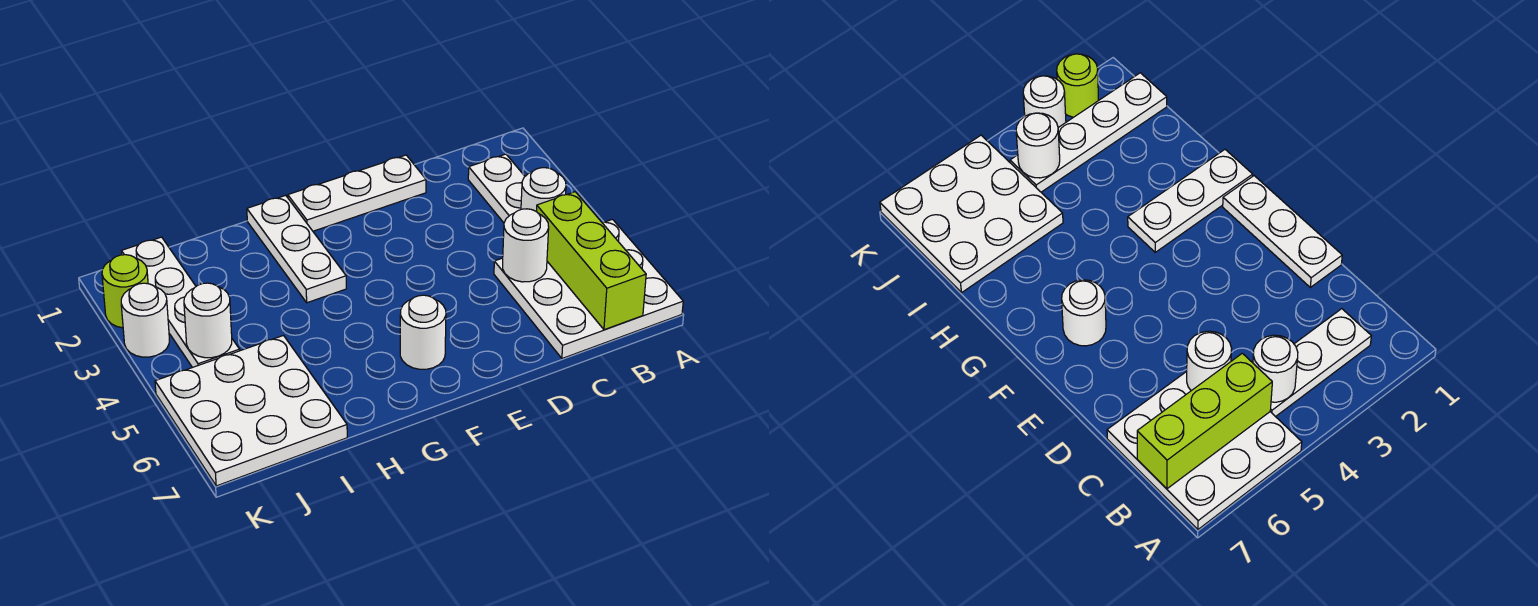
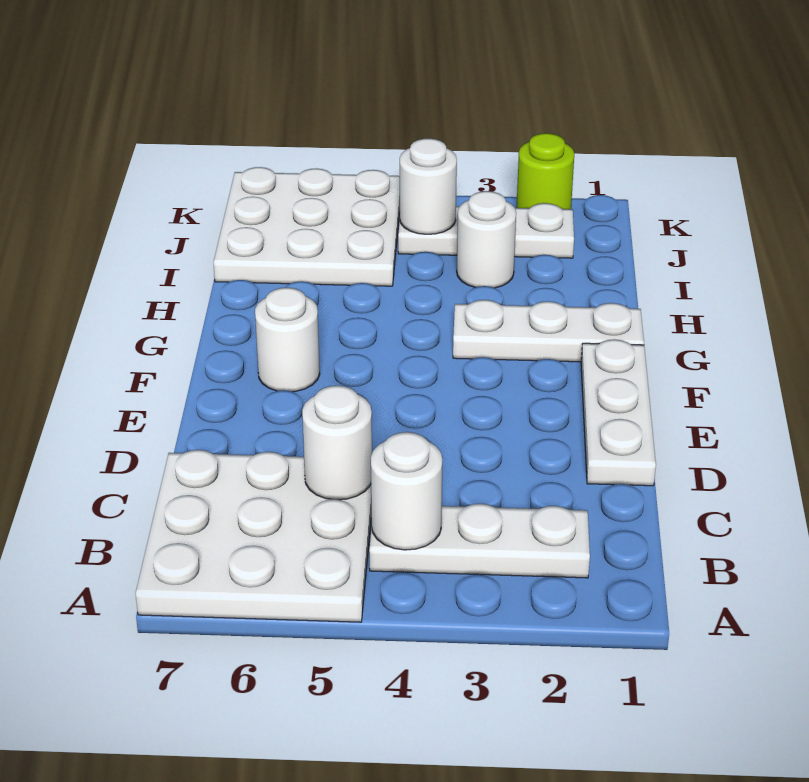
lime brick B5:B7 level 2 -> none
white plate J1:J4 level 1 -> white plate J2:J4 level 1
white round brick K3 level 1 -> white round brick I3 level 1

